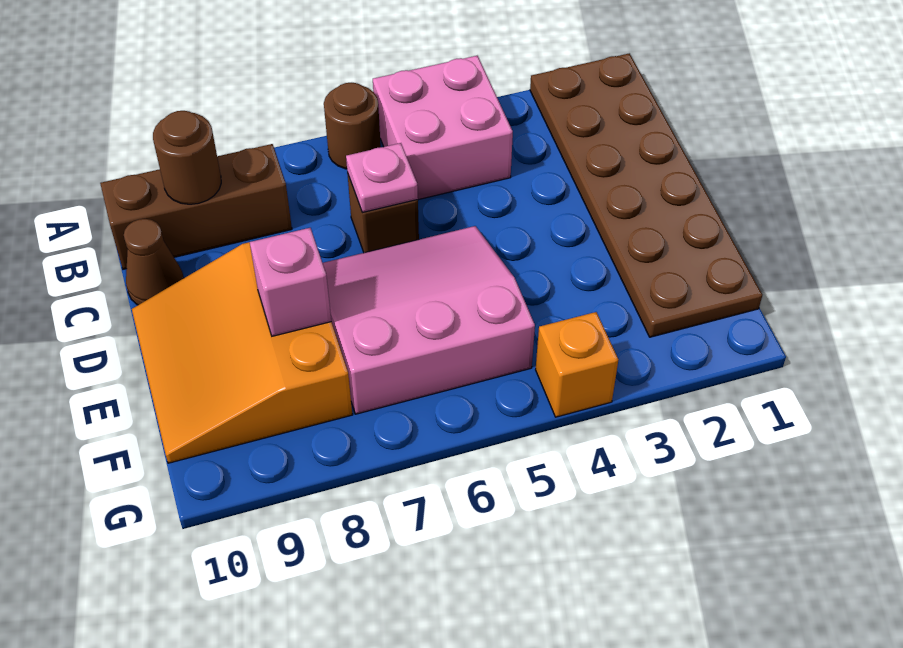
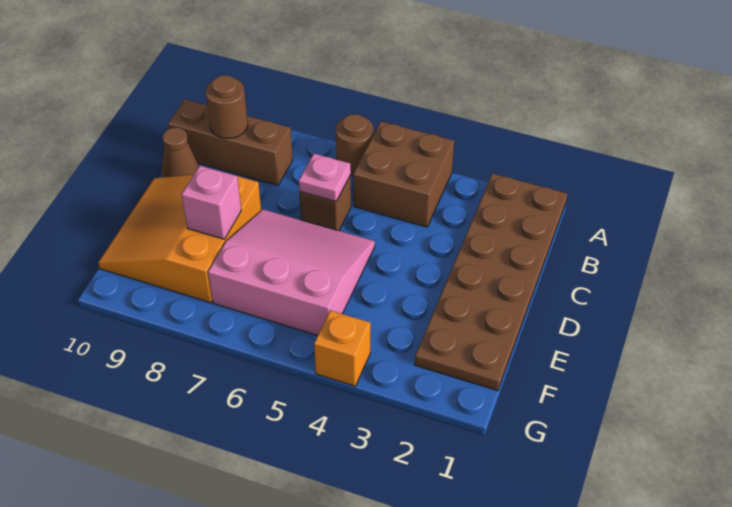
pink brick A4:B5 level 1 -> brown brick A4:B5 level 1

